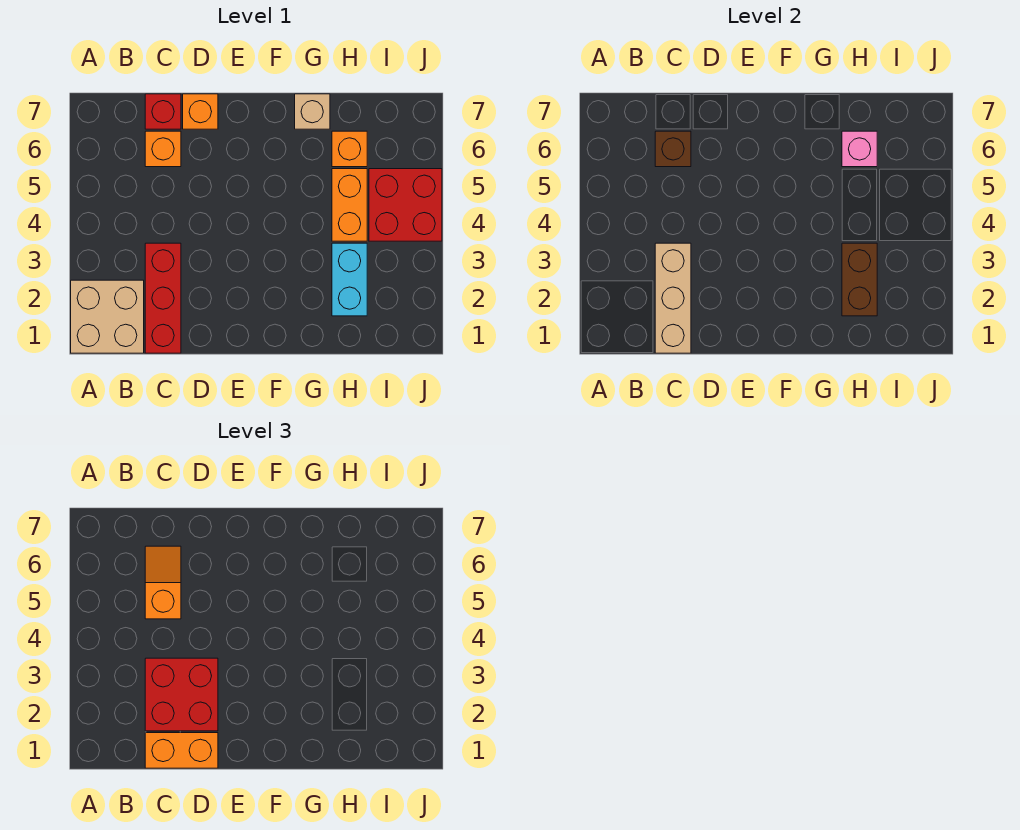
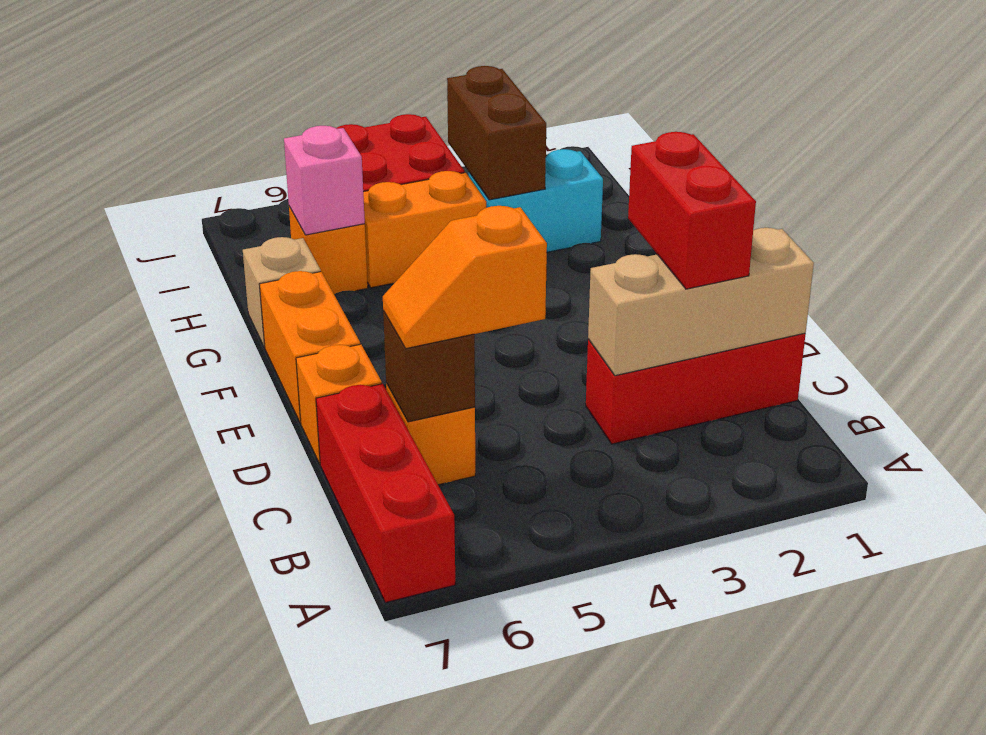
tan brick A1:B2 level 1 -> none
orange brick C1:D1 level 3 -> orange brick E7:F7 level 1
red brick C2:D3 level 3 -> red brick C2:D2 level 3
red brick C7 level 1 -> red brick A7:C7 level 1
brown brick H2:H3 level 2 -> brown brick H3:I3 level 2

